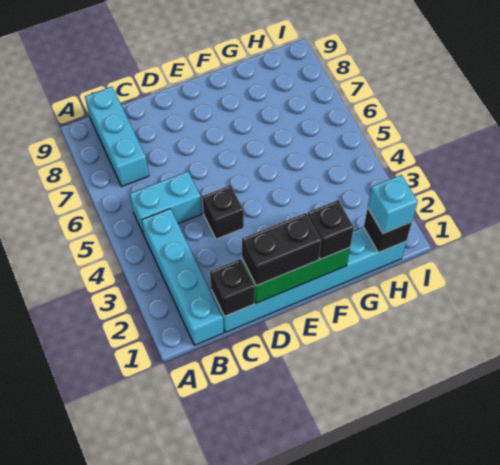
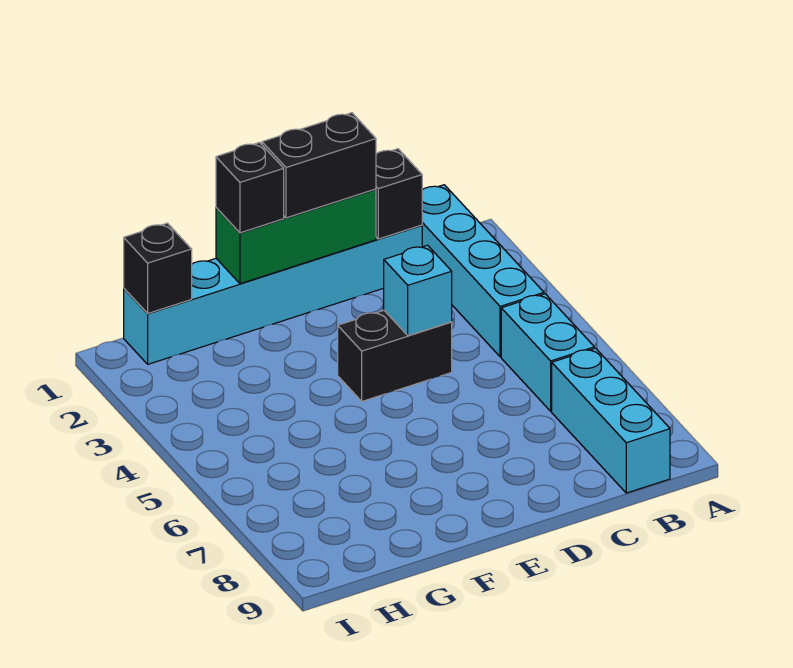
cyan brick B5:C5 level 1 -> cyan brick B5:B6 level 1
black brick D4 level 1 -> black brick D4:E4 level 1
cyan brick H1 level 3 -> cyan brick D4 level 2

